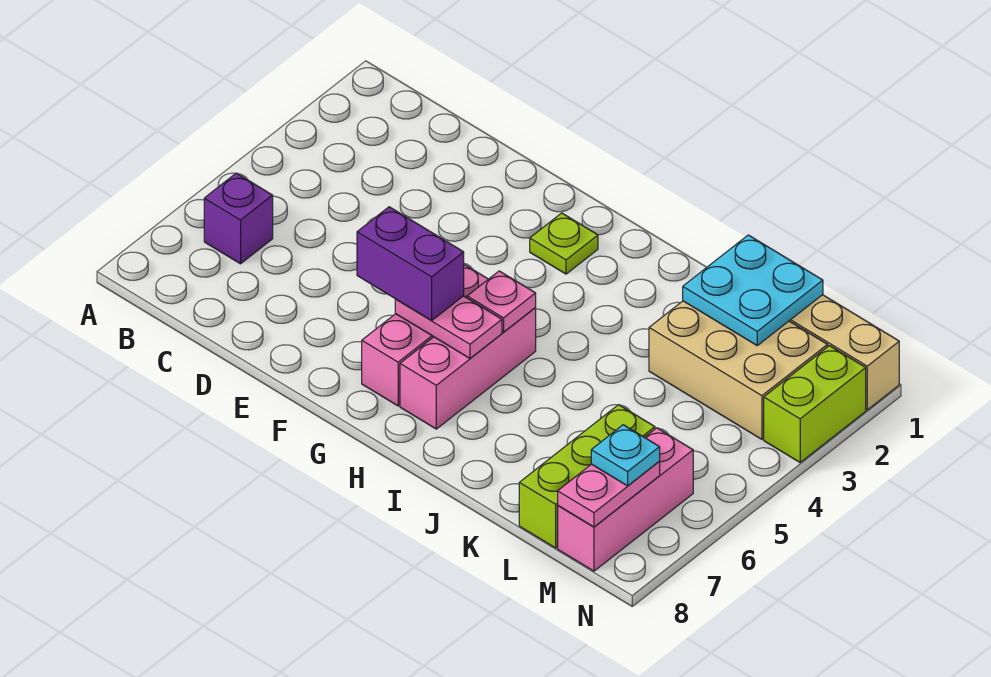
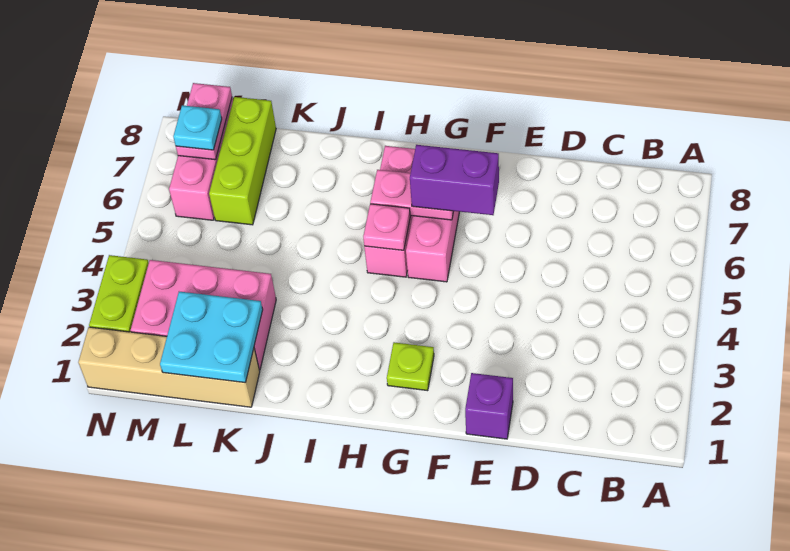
purple brick B6 level 1 -> purple brick E1 level 1
tan brick K2:M3 level 1 -> pink brick K2:M3 level 1

